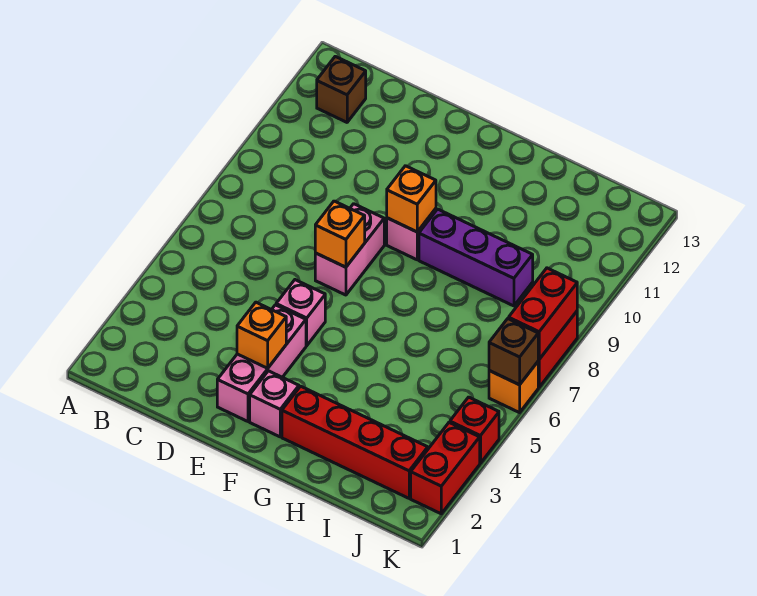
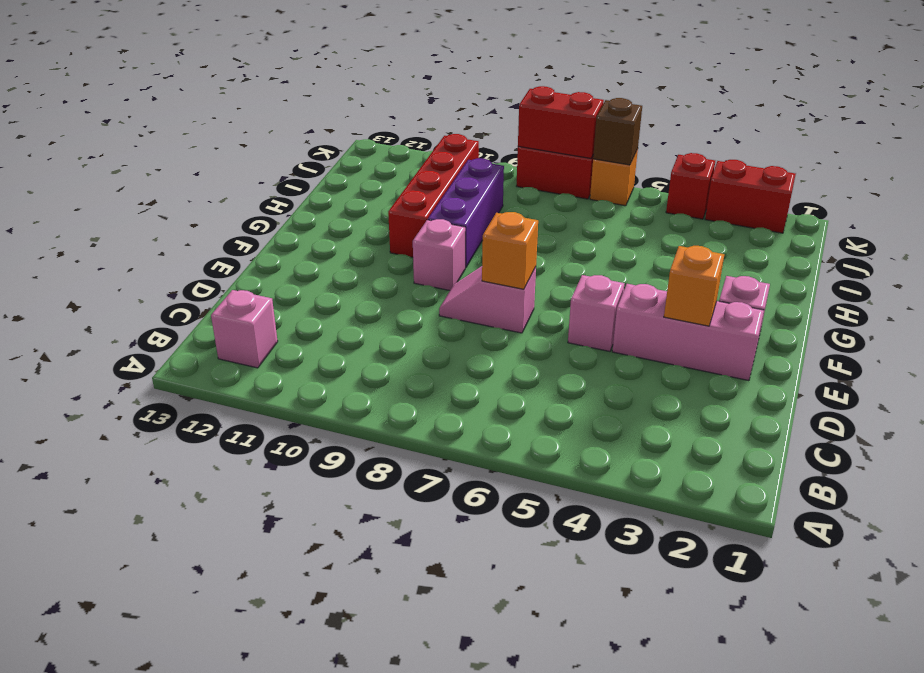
brown brick B12 level 1 -> pink brick B12 level 1
pink brick E7:E8 level 1 -> pink slope E7:E8 level 1 top 7
orange brick F9 level 2 -> none
red brick G2:J2 level 1 -> red brick G10:J10 level 1

